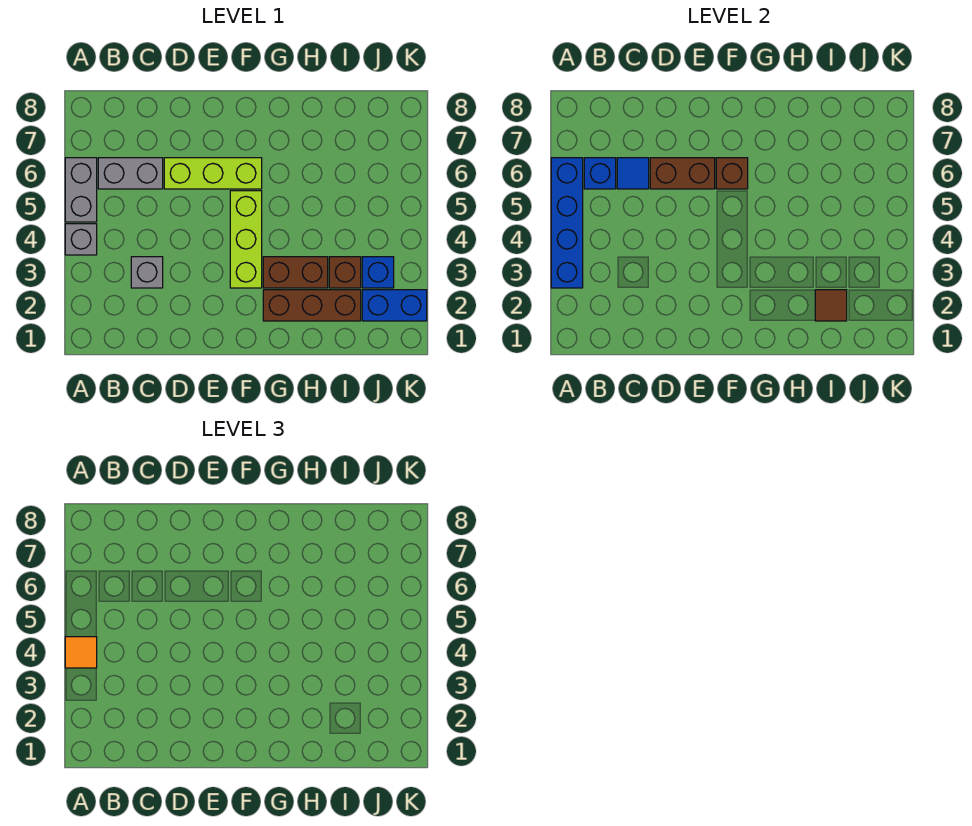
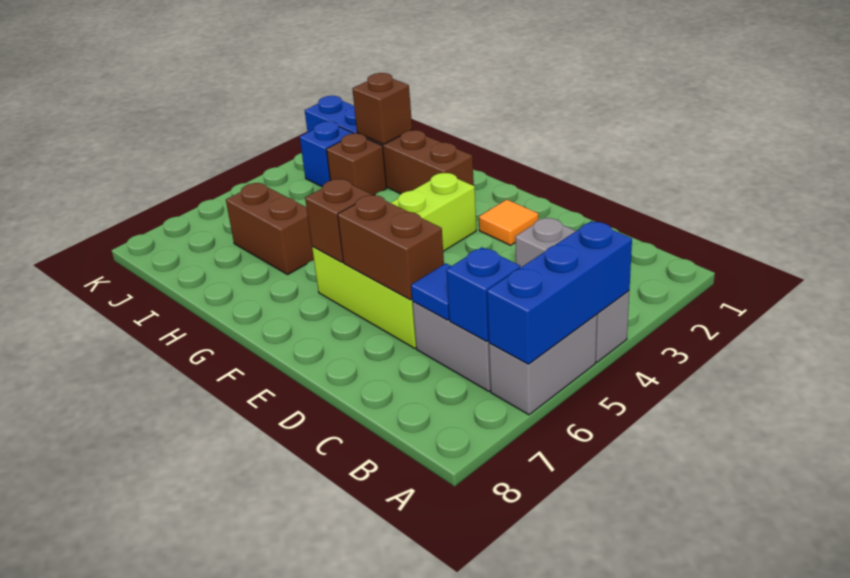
blue brick A3:A6 level 2 -> blue brick A4:A6 level 2
orange tile A4 level 3 -> orange tile E2 level 1
brown brick G3:H3 level 1 -> brown brick H6:I6 level 1
brown tile I2 level 2 -> brown brick I2 level 2

